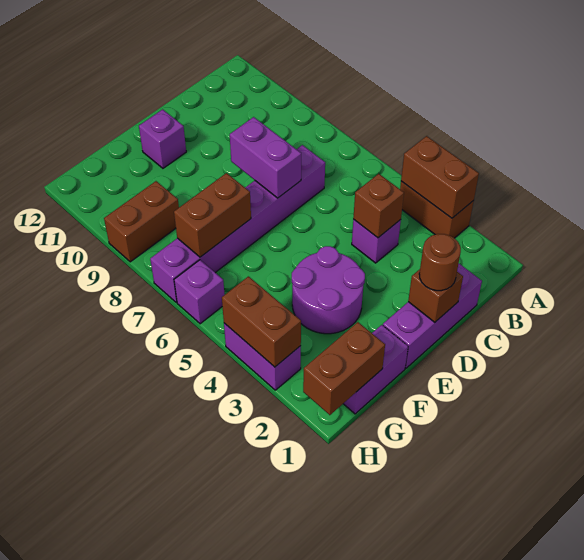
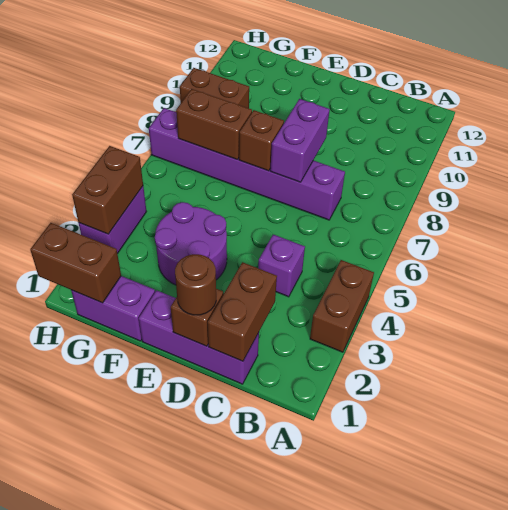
brown brick A3:A4 level 2 -> brown brick C1:C2 level 2
brown brick C4 level 2 -> brown brick E7 level 2
purple brick E11 level 1 -> none
purple brick H6 level 1 -> none

